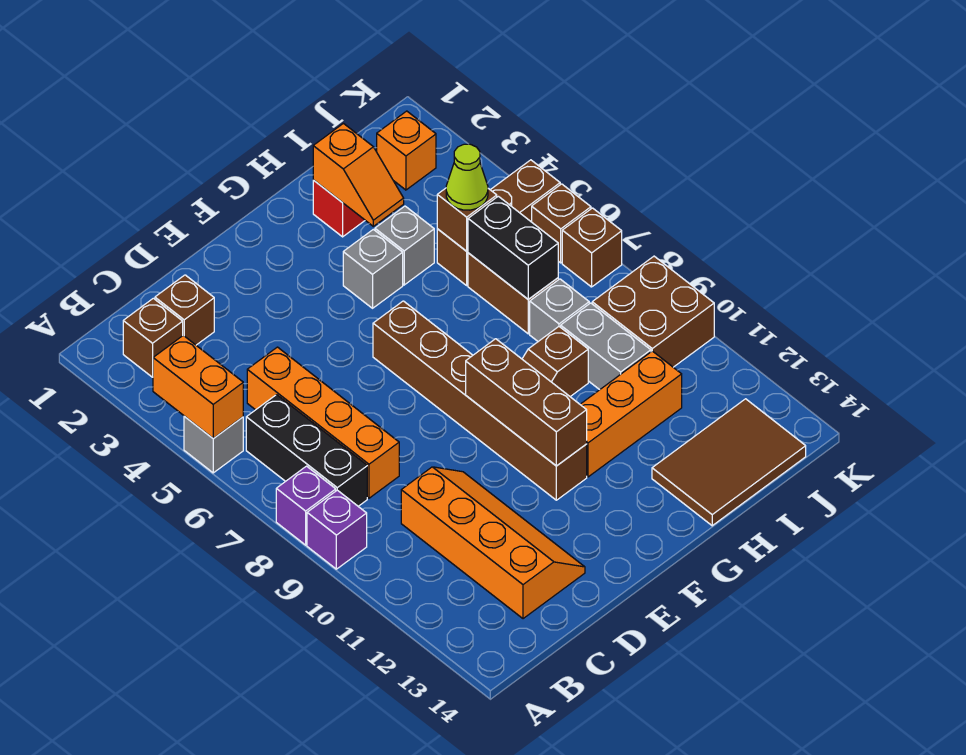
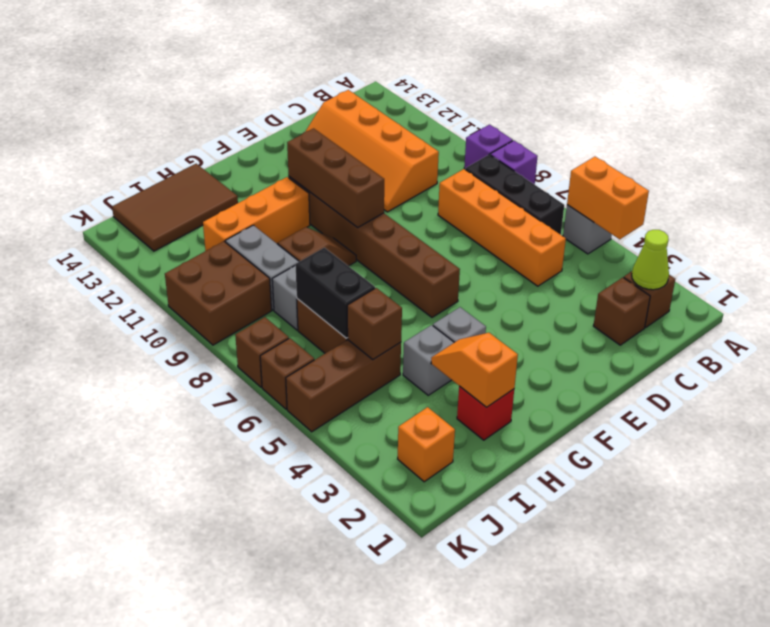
lime cone I5 level 3 -> lime cone B2 level 2

